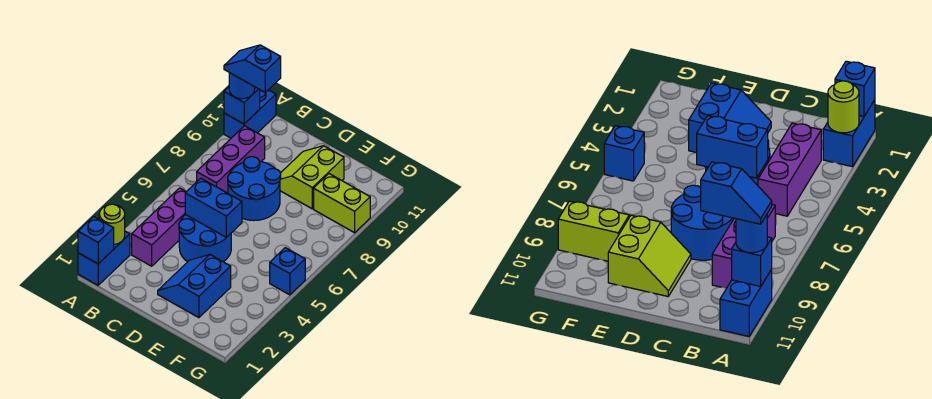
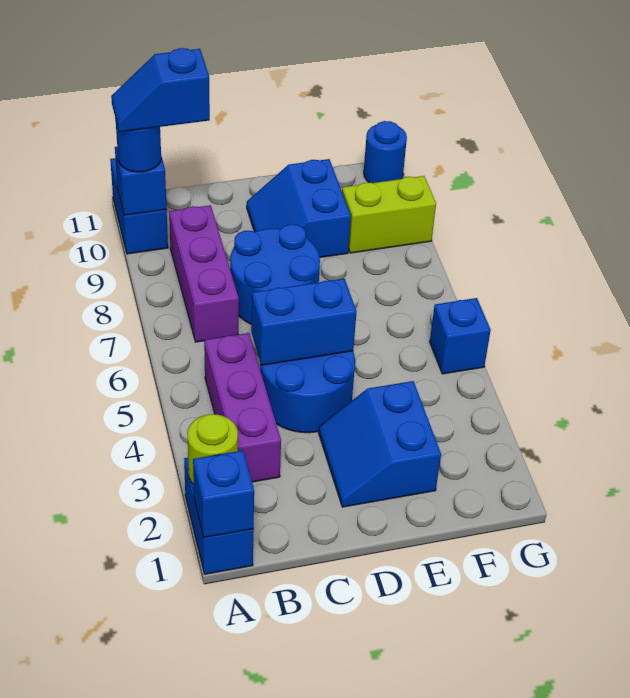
lime slope D9:E10 level 1 top E -> blue slope D9:E10 level 1 top E
none -> blue round brick G11 level 1

